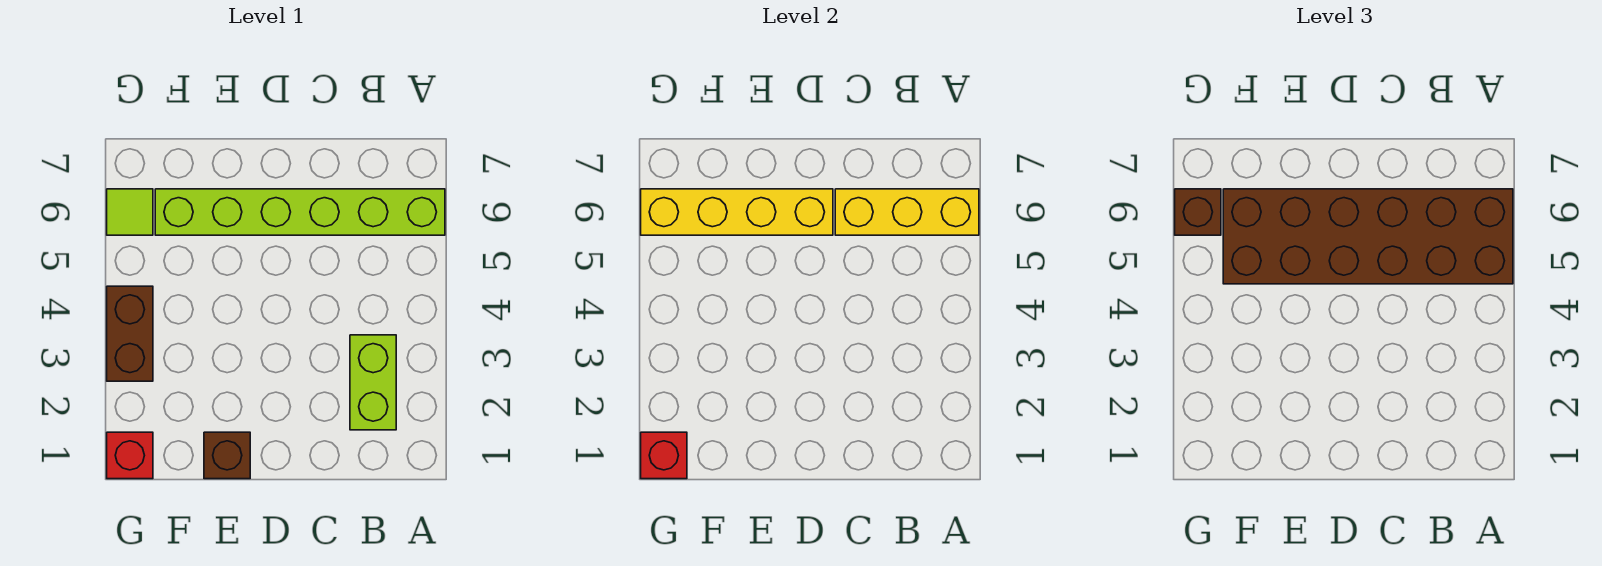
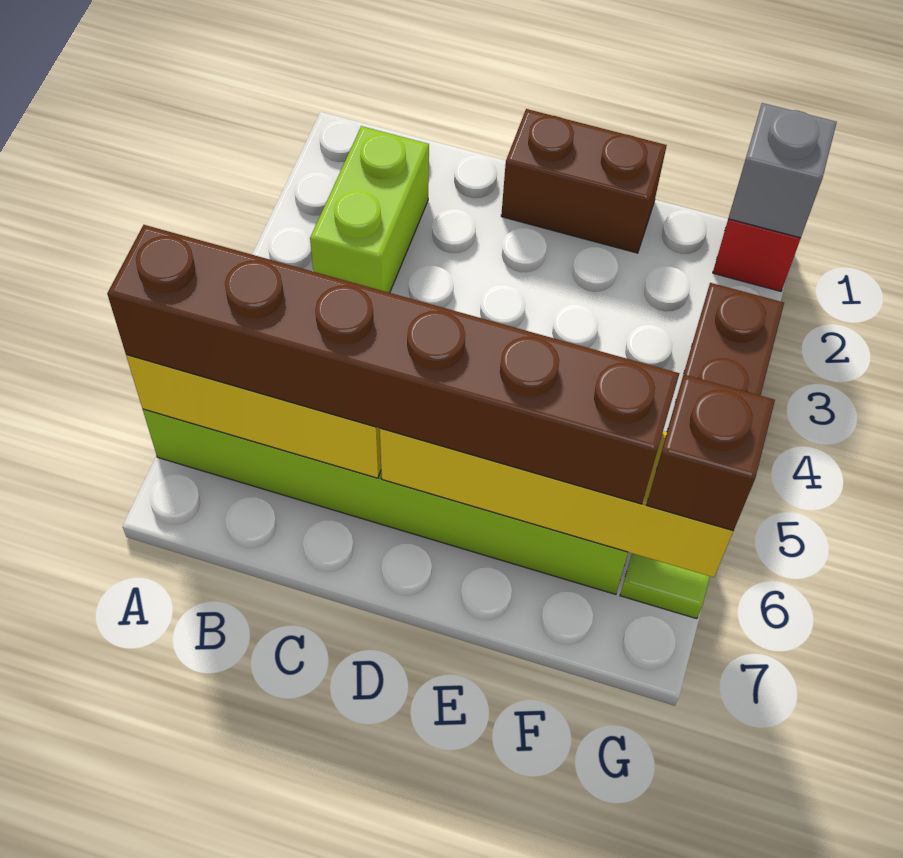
brown brick A5:F6 level 3 -> brown brick A6:F6 level 3
brown brick E1 level 1 -> brown brick D1:E1 level 1
red brick G1 level 2 -> grey brick G1 level 2

